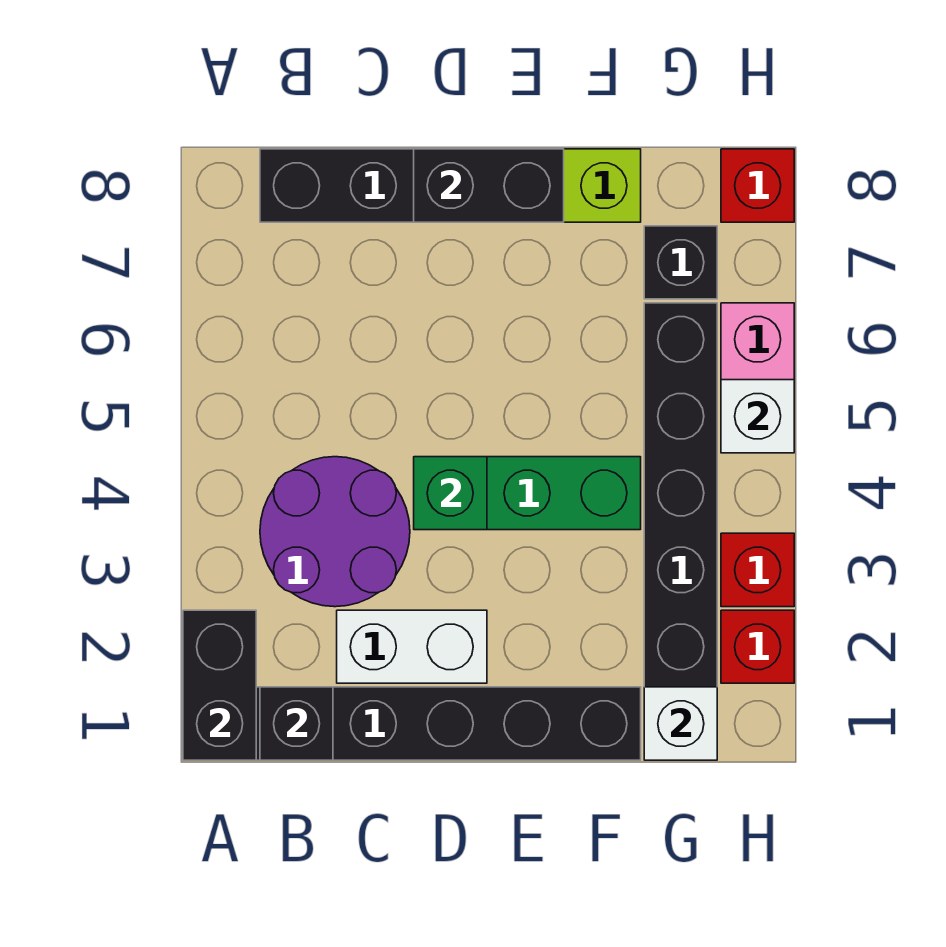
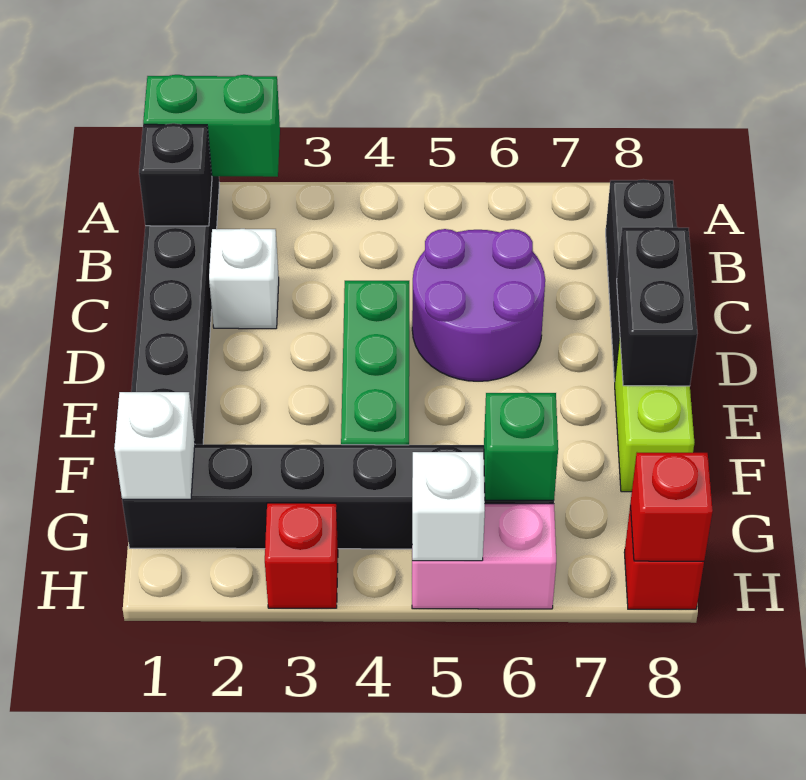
black brick A1:A2 level 2 -> green brick A1:A2 level 2
purple round brick B3:C4 level 1 -> purple round brick C5:D6 level 1
white brick C2:D2 level 1 -> white brick C2 level 1
green brick D4 level 2 -> green brick G6 level 2
black brick G7 level 1 -> none
red brick H2 level 1 -> red brick H8 level 2

